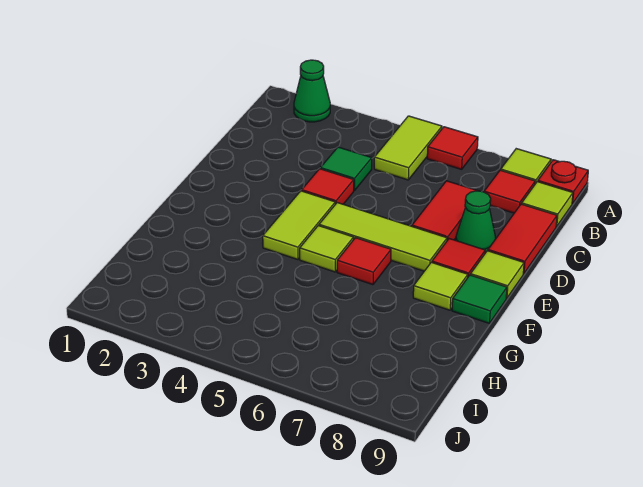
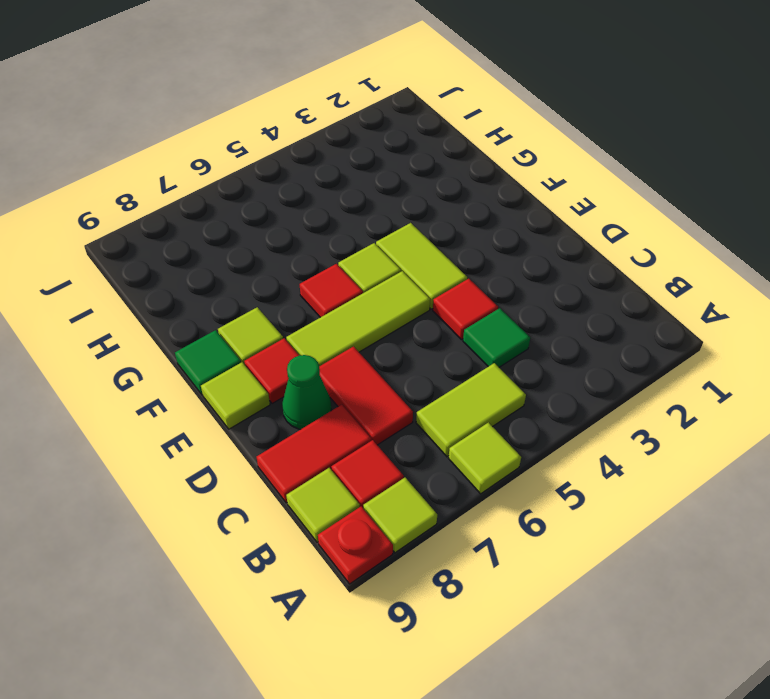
green cone A2 level 1 -> none
lime tile A5:B5 level 1 -> lime tile B5:B6 level 1
red tile A6 level 1 -> lime tile A6 level 1
red tile C9:D9 level 1 -> red tile C8:C9 level 1

